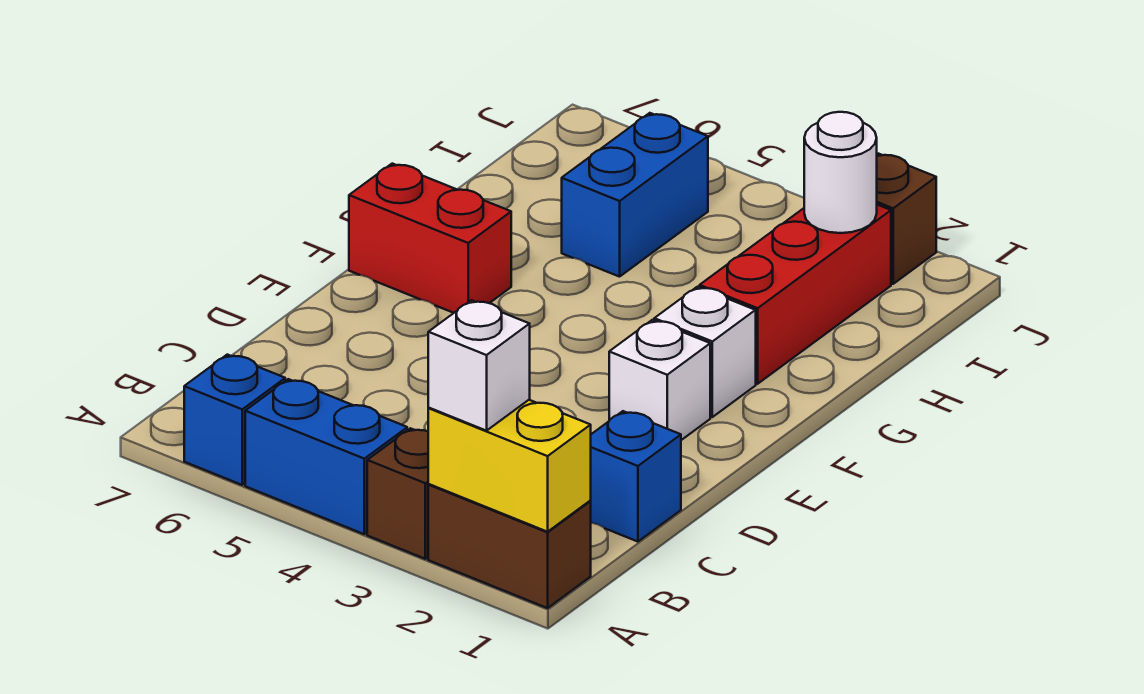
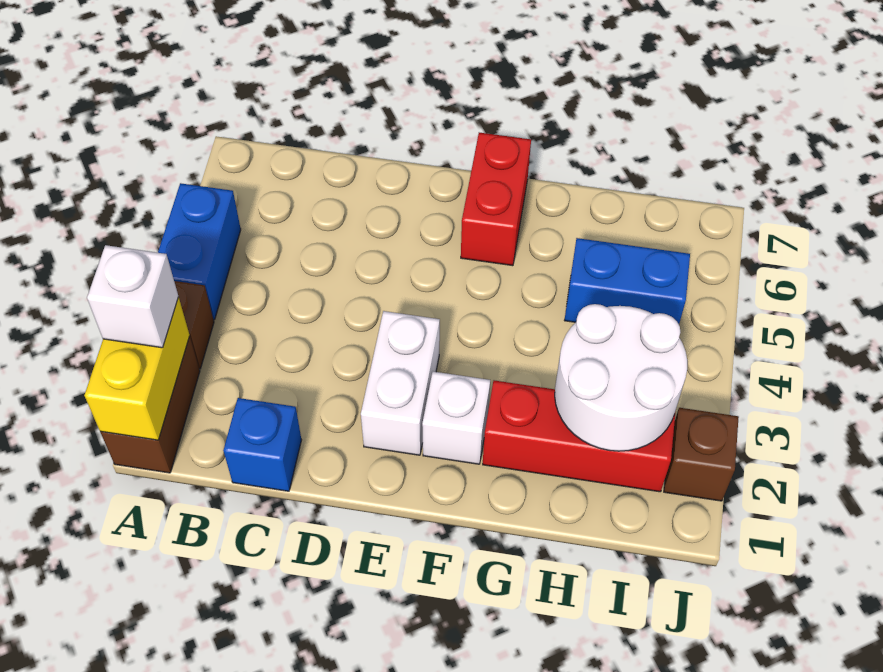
blue brick A6 level 1 -> none
white brick E2 level 1 -> white brick E2:E3 level 1
white round brick I2 level 2 -> white round brick H2:I3 level 2

